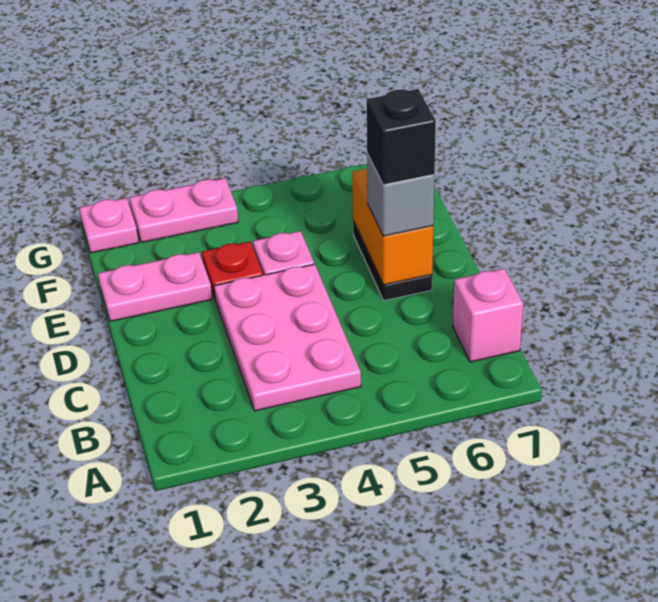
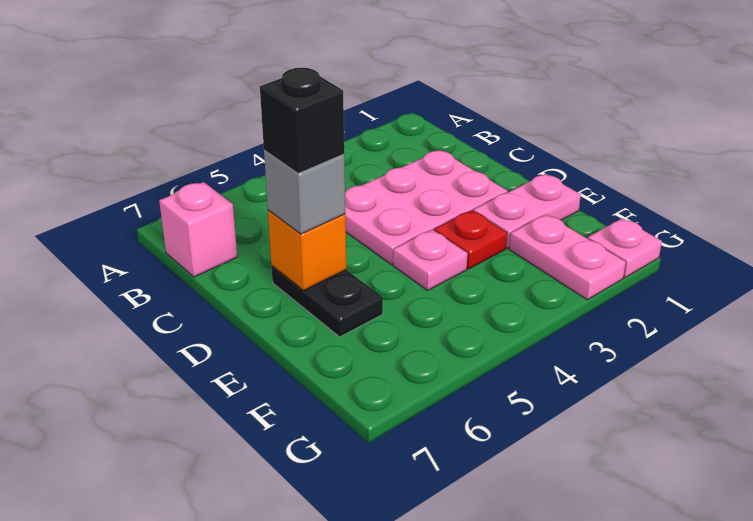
pink plate B3:D4 level 1 -> pink plate C2:D4 level 1
orange brick D6:E6 level 2 -> orange brick D6 level 2
pink plate G2:G3 level 1 -> pink plate F2:G2 level 1

